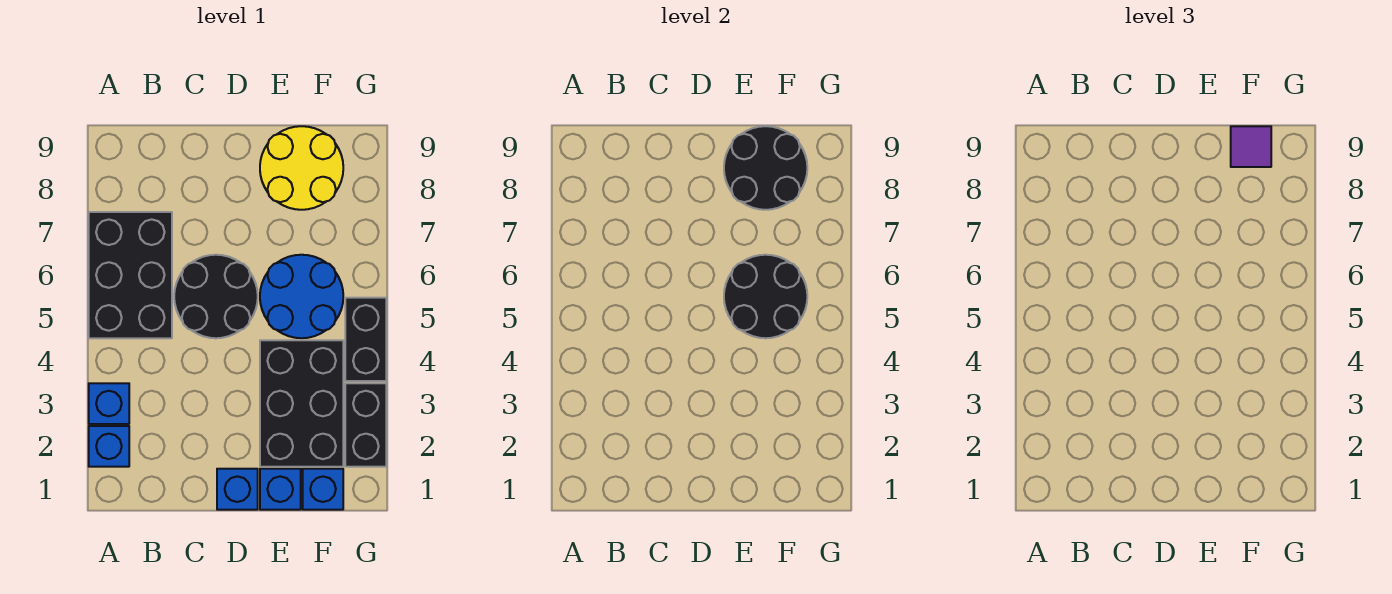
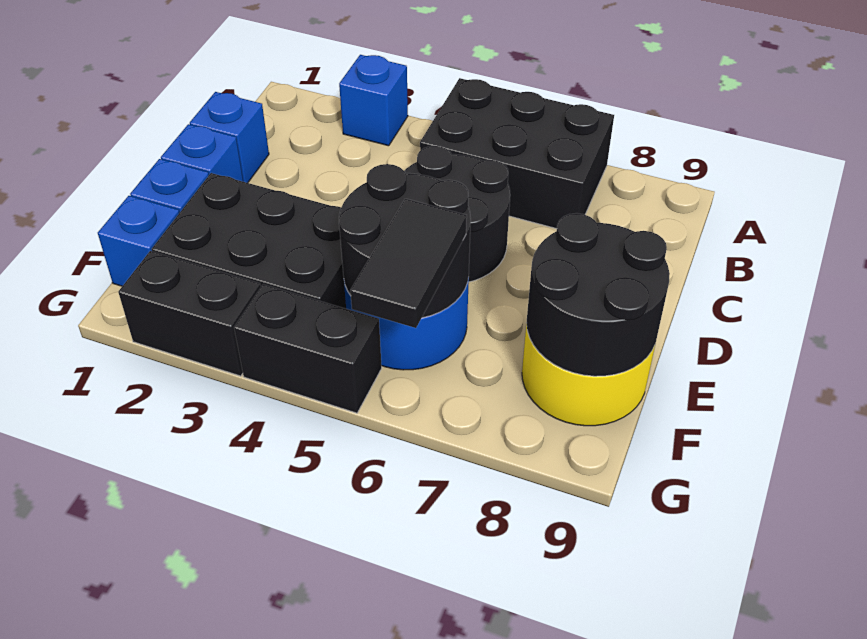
blue brick A2 level 1 -> blue brick C1 level 1
none -> black tile F6:G6 level 3
purple tile F9 level 3 -> none

